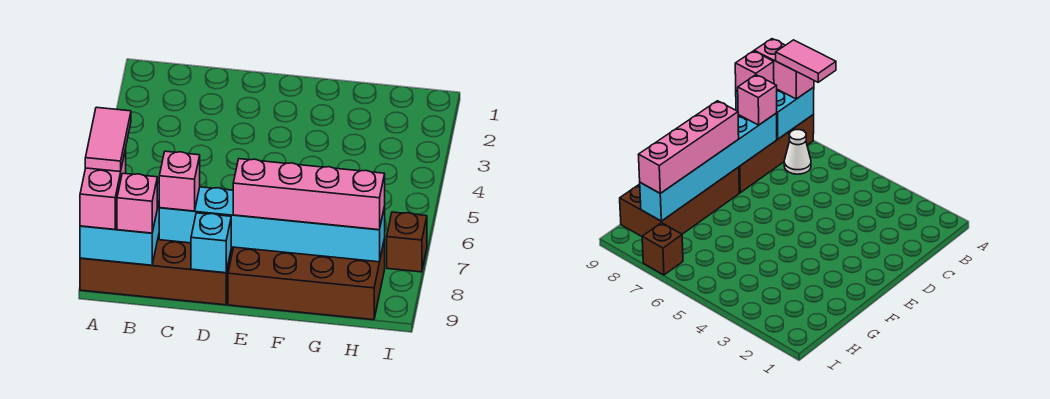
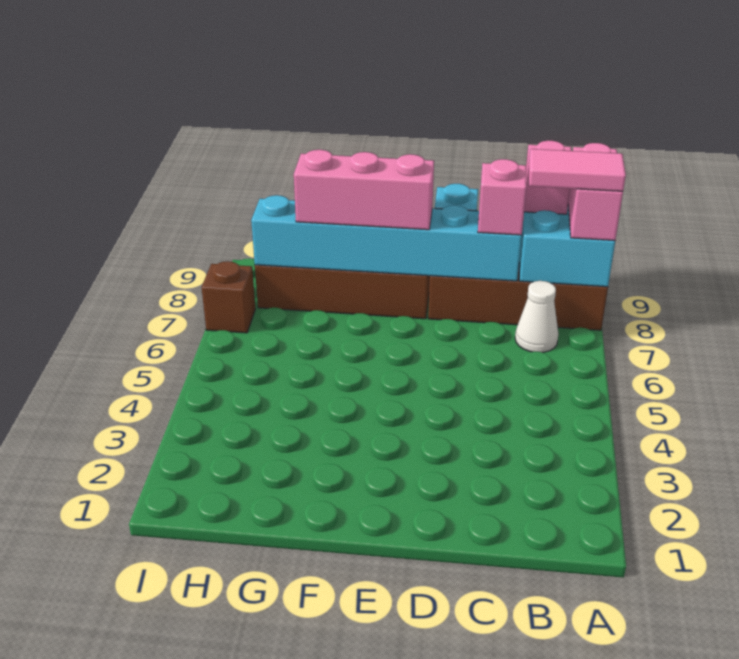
pink tile A7:A8 level 4 -> pink tile A8:B8 level 4
pink brick E8:H8 level 3 -> pink brick E8:G8 level 3

